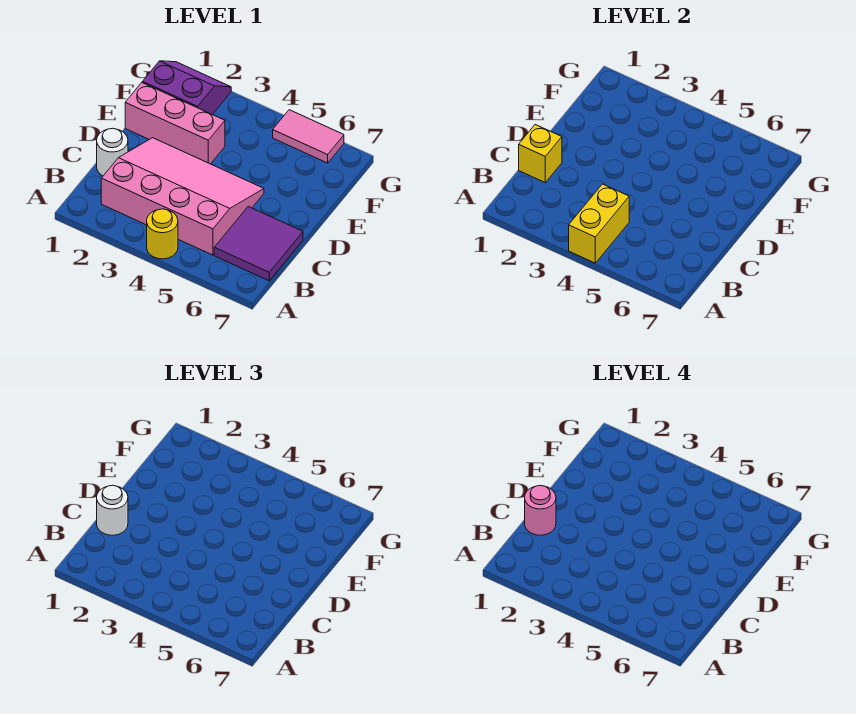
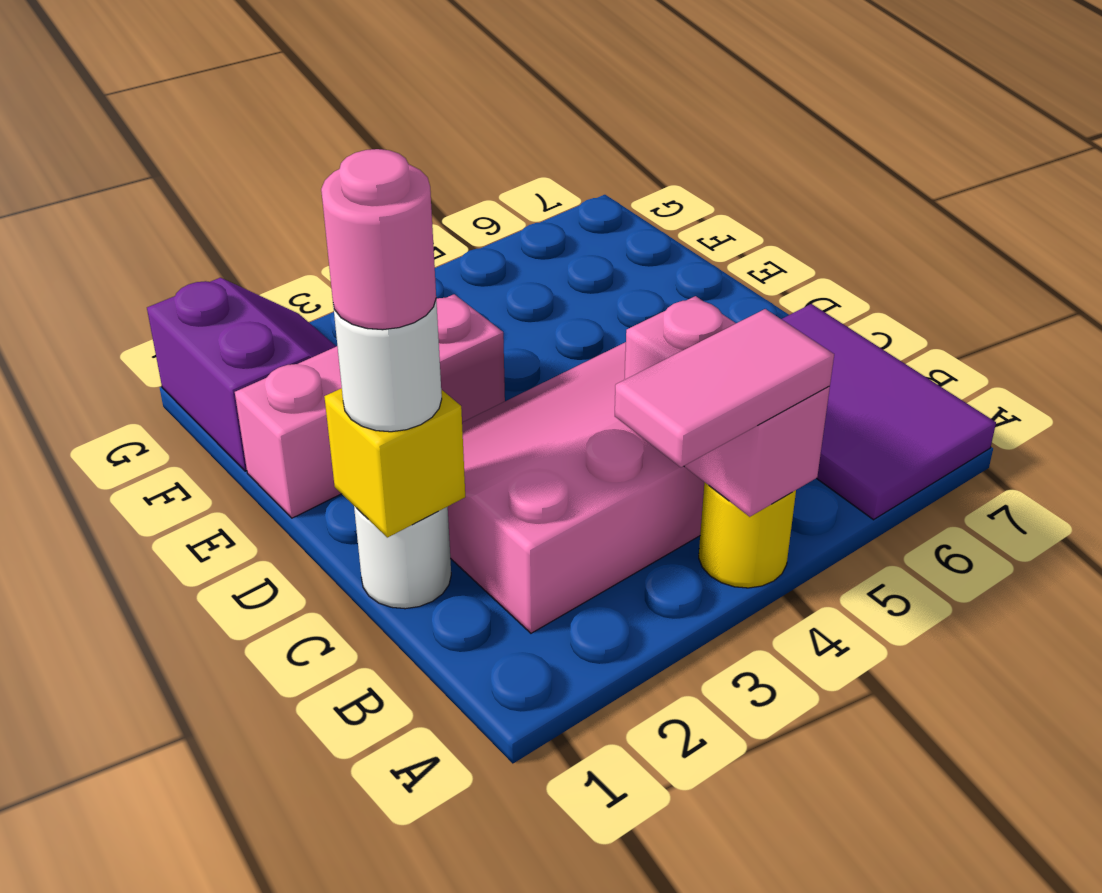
yellow brick A4:B4 level 2 -> pink brick A4:B4 level 2
purple tile B6:C7 level 1 -> purple tile A6:C7 level 1
purple slope F1:G2 level 1 top F -> purple slope F1:G2 level 1 top 1
pink tile G5:G6 level 1 -> pink tile A3:A4 level 3

